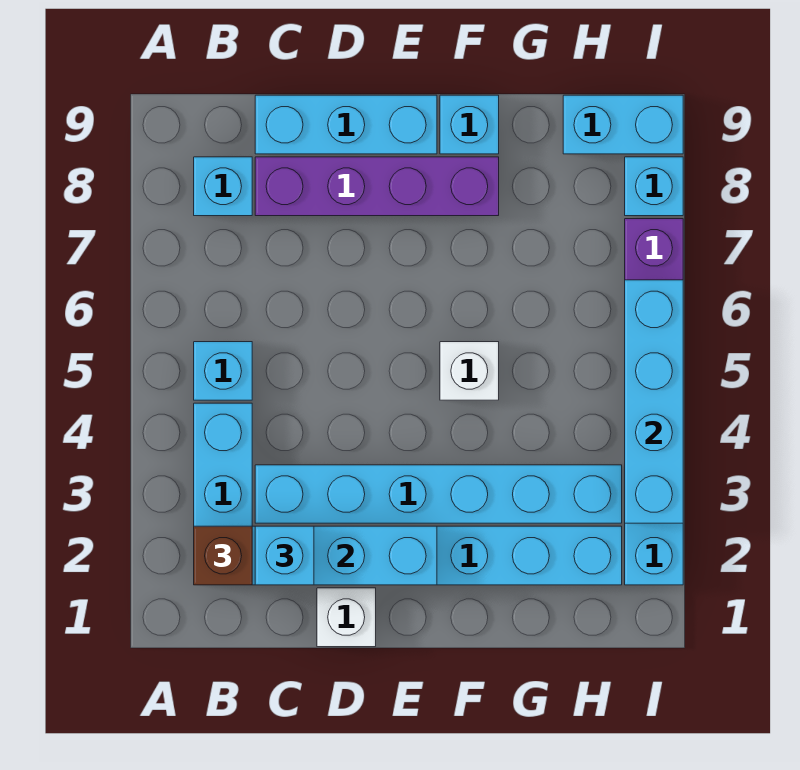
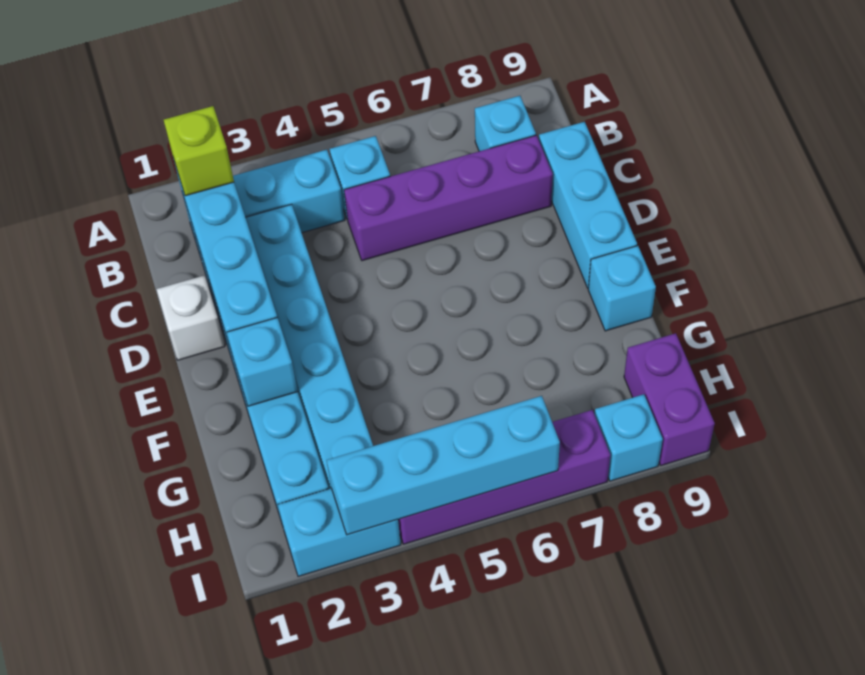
brown brick B2 level 3 -> lime brick B2 level 3
cyan brick C2 level 3 -> cyan brick F2 level 2
purple brick C8:F8 level 1 -> purple brick C5:C8 level 1
white brick F5 level 1 -> none
cyan brick H9:I9 level 1 -> purple brick H9:I9 level 1

